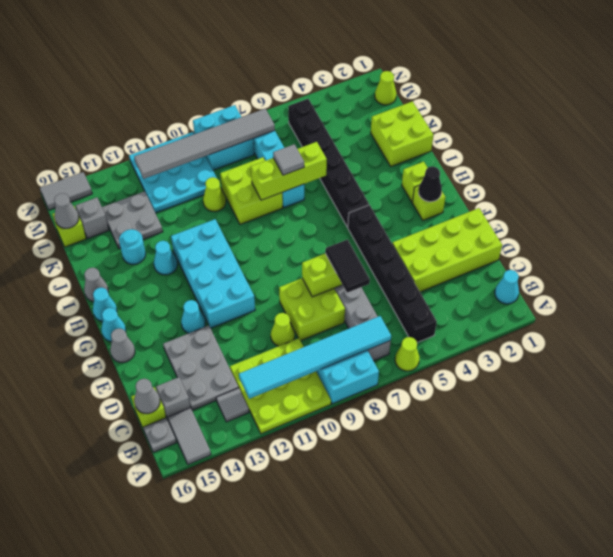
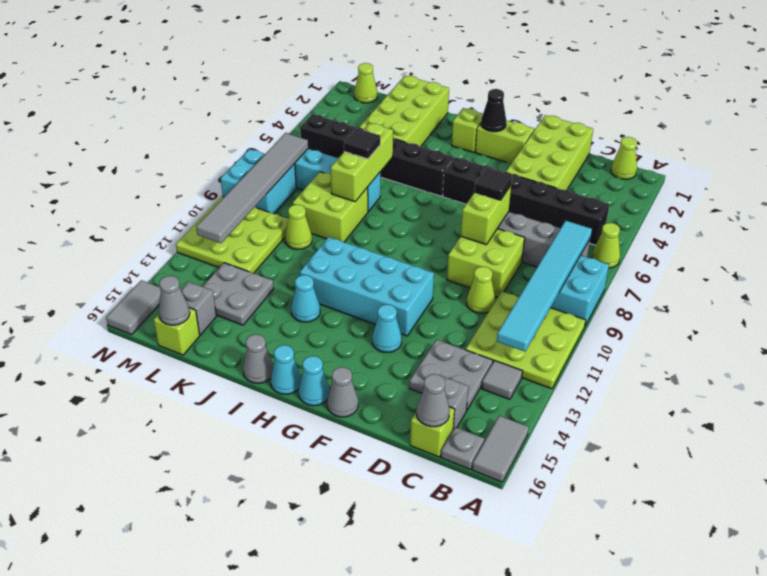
grey tile A15:B15 level 1 -> grey tile A15:A16 level 1
cyan cone B1 level 1 -> lime cone B1 level 1
grey plate C13:E14 level 1 -> grey plate C13:D14 level 1
black tile D7:E7 level 3 -> black tile E7 level 3
lime brick G2 level 1 -> lime brick F2:G2 level 1
lime brick J1:K2 level 1 -> lime brick J1:K4 level 1
grey tile J7 level 3 -> black tile J7 level 3
cyan round brick J14 level 1 -> none
cyan plate L10:N12 level 1 -> lime plate L10:N12 level 1

